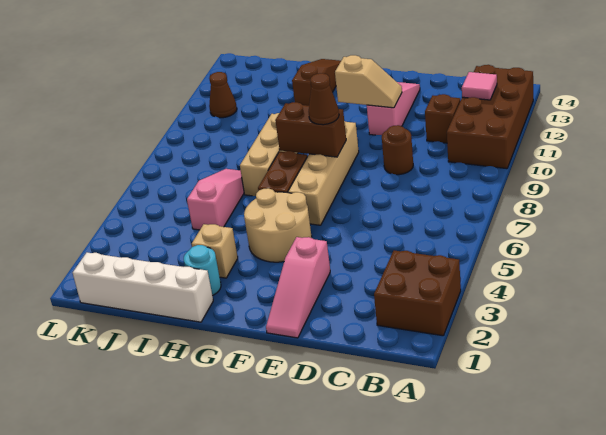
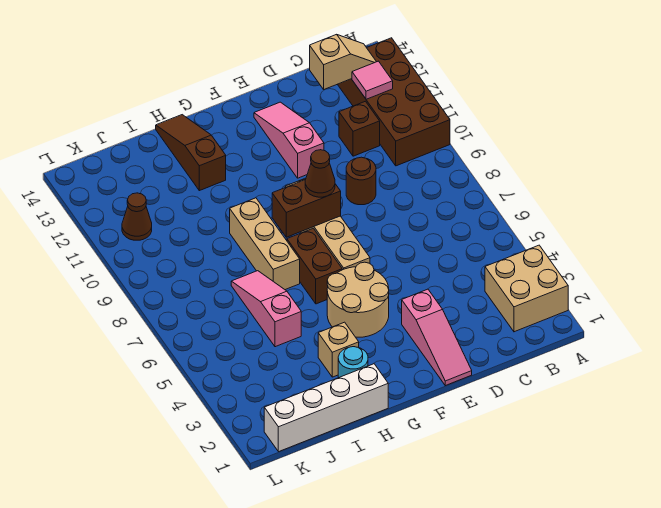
brown brick A2:B3 level 1 -> tan brick A2:B3 level 1
tan slope E11:F11 level 2 top F -> tan slope B13:C13 level 2 top C

